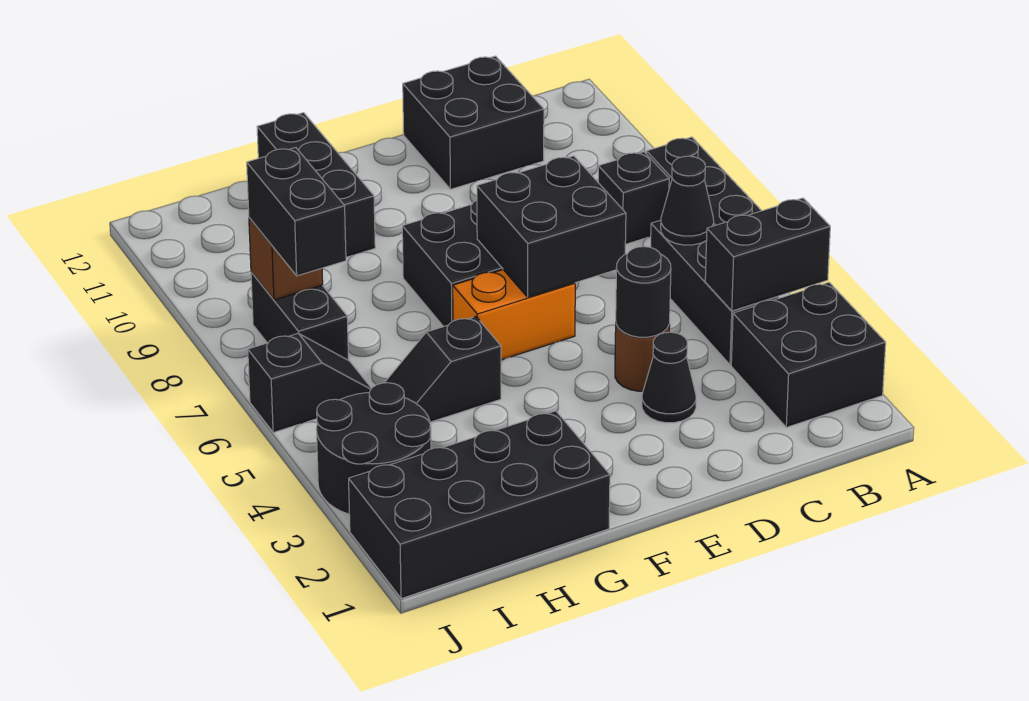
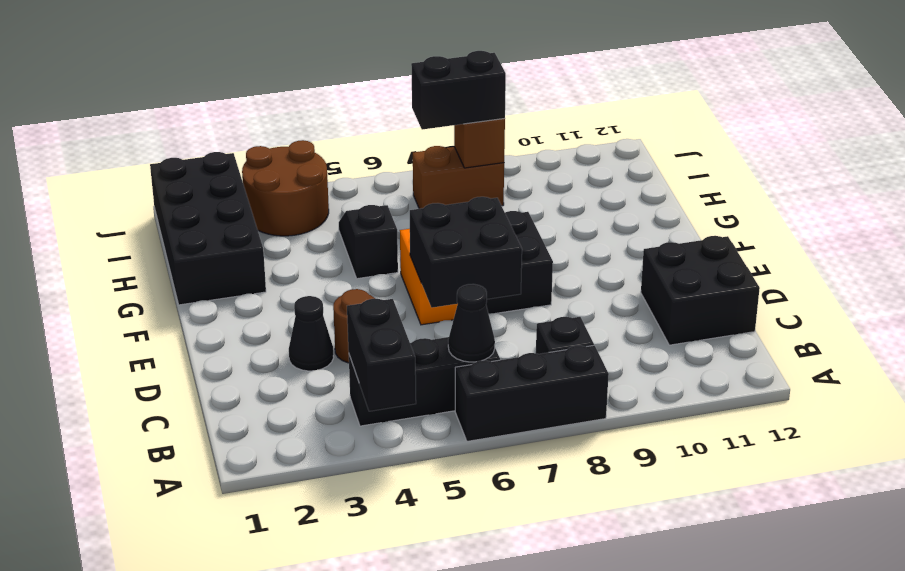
black brick A2:B3 level 1 -> none
black round brick D4 level 2 -> none
black brick G10:G12 level 1 -> none
black round brick I3:J4 level 1 -> brown round brick I3:J4 level 1
black slope I6:J6 level 1 top J -> none
black brick I7:I8 level 1 -> brown brick I7:I8 level 1

